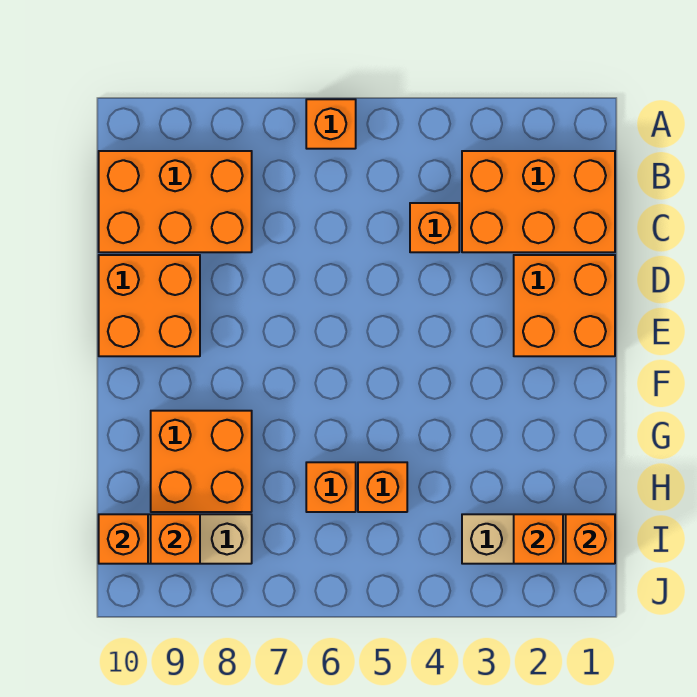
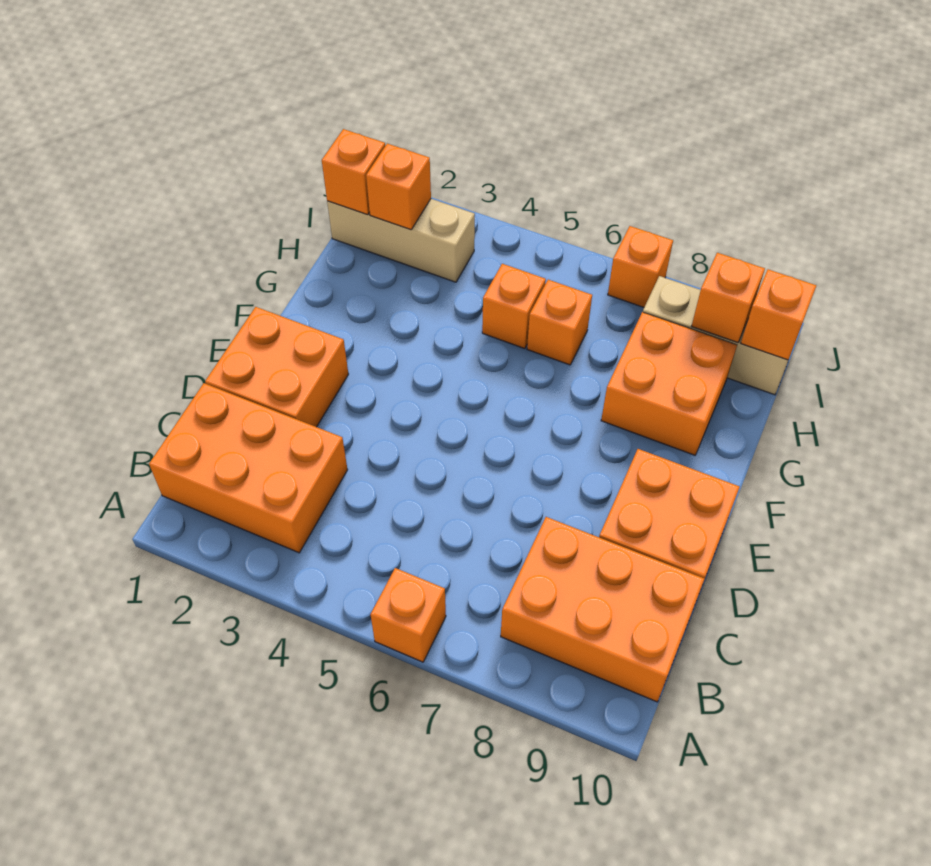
orange brick C4 level 1 -> orange brick J7 level 1

